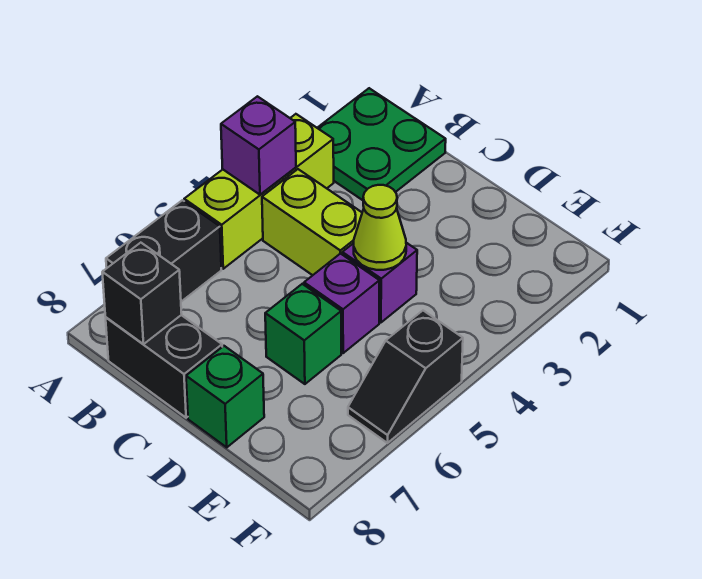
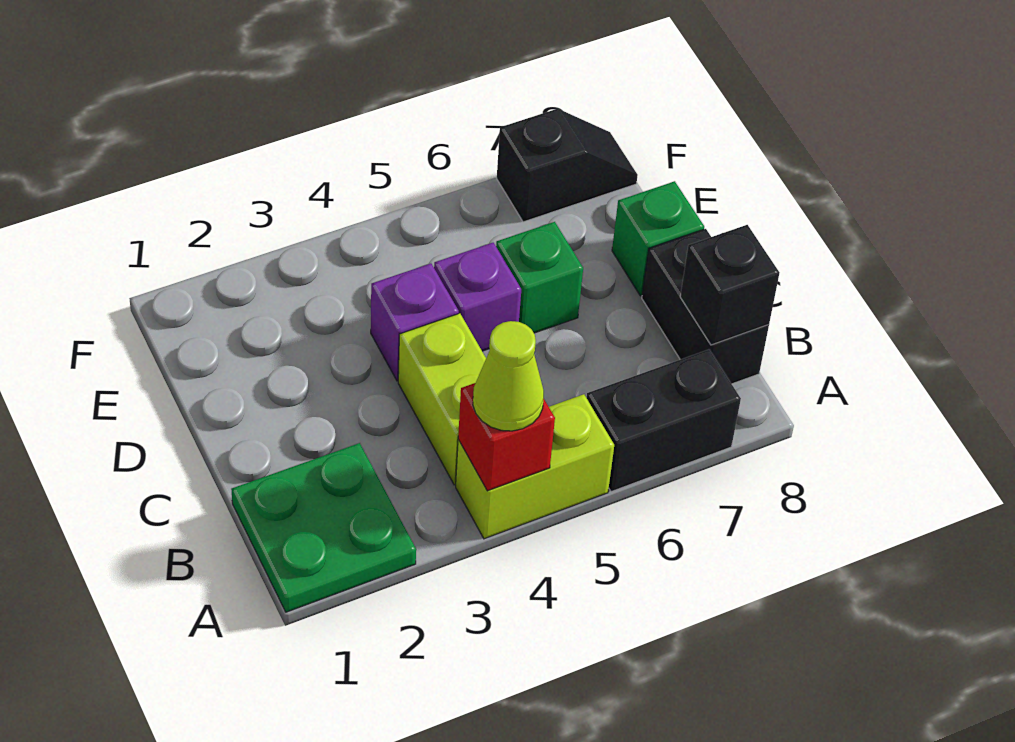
lime brick A3:A5 level 1 -> lime brick A4:A5 level 1
purple brick A4 level 2 -> red brick A4 level 2
lime cone D4 level 2 -> lime cone A4 level 3
black slope F5:F6 level 1 top 5 -> black slope F7:F8 level 1 top 7

